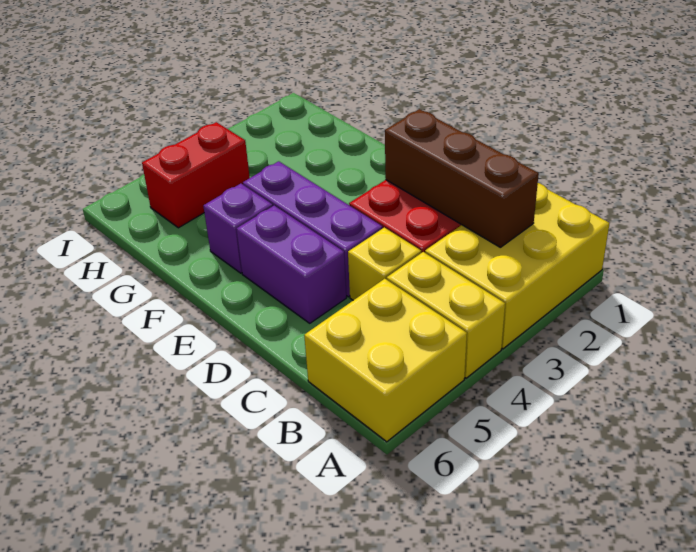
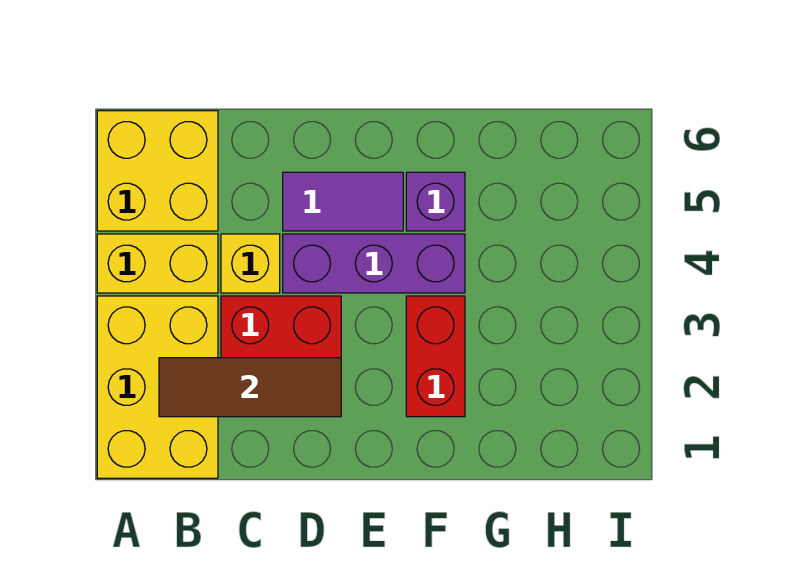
brown brick B2:D2 level 2 -> brown tile B2:D2 level 2
purple brick D5:E5 level 1 -> purple tile D5:E5 level 1
red brick H4:H5 level 1 -> red brick F2:F3 level 1

